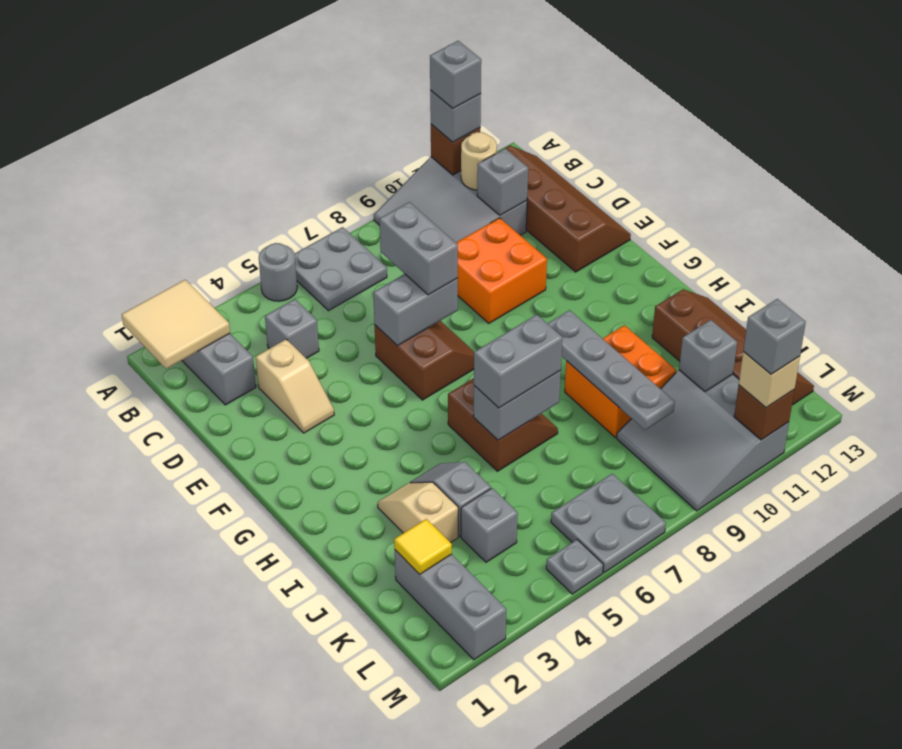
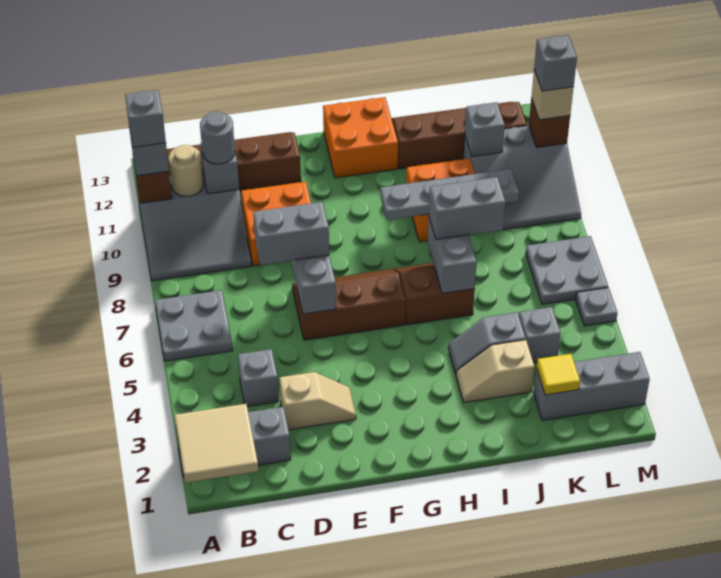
grey round brick A5 level 1 -> grey round brick C11 level 3
brown slope E6:F7 level 1 top 6 -> brown slope E6:G7 level 1 top 6
none -> orange brick G12:H13 level 1
grey brick I6:I7 level 3 -> grey brick I7:J7 level 3

